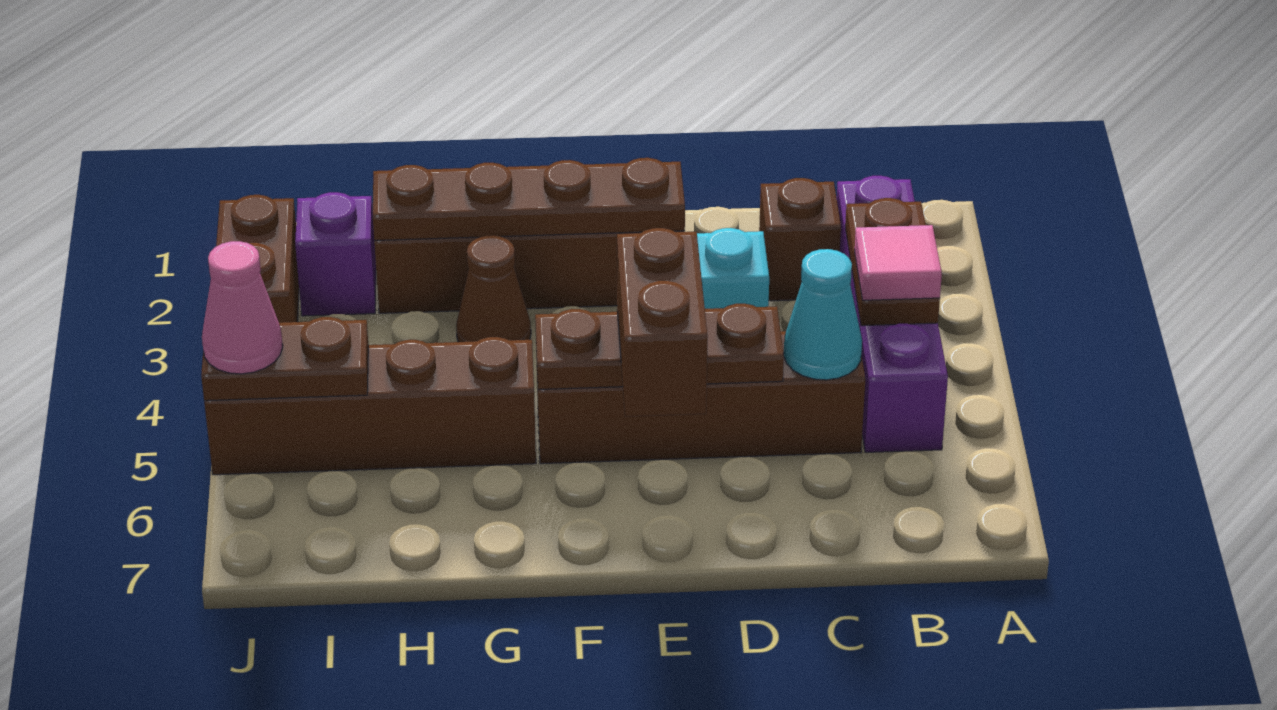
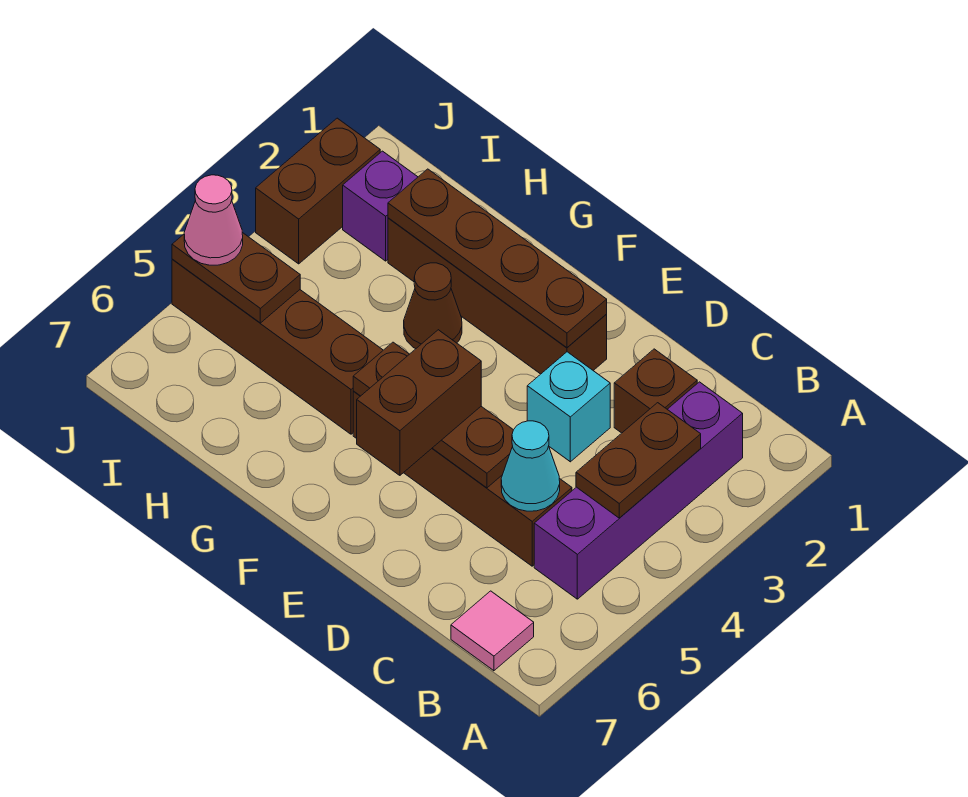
pink tile B4 level 3 -> pink tile B7 level 1

